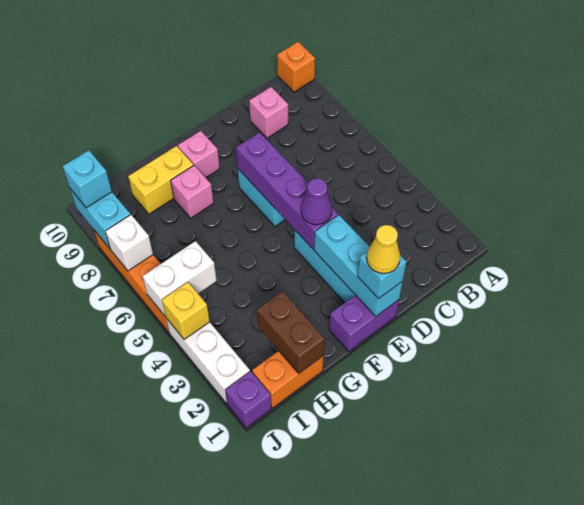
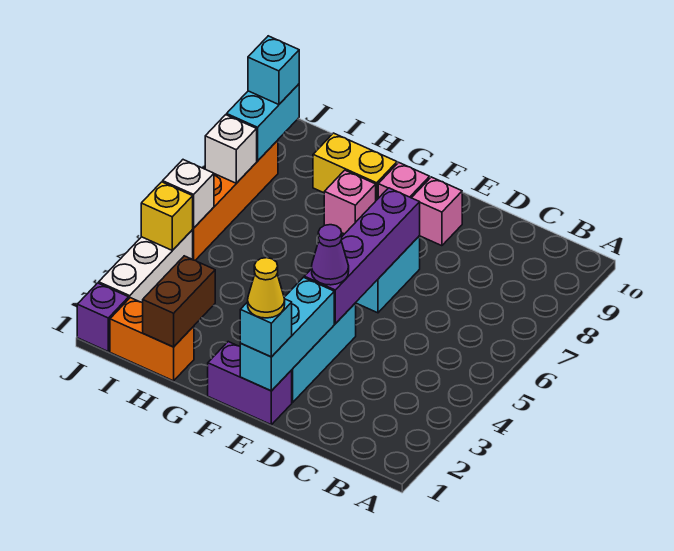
orange brick A10 level 1 -> none
pink brick C9 level 1 -> pink brick E9 level 1
white brick I5:J5 level 2 -> white brick J5 level 2

